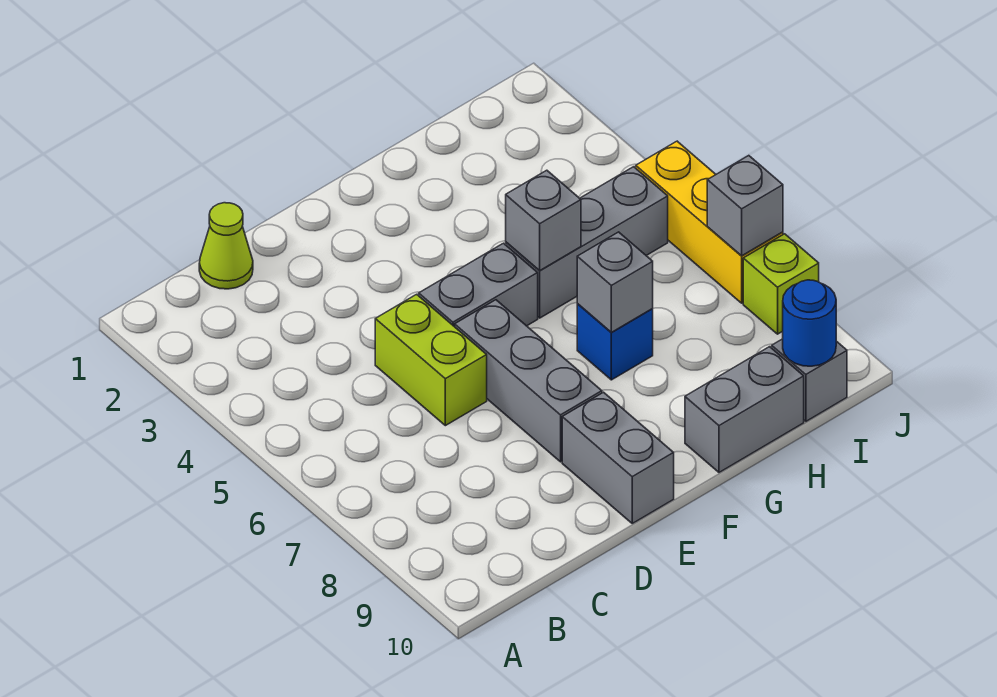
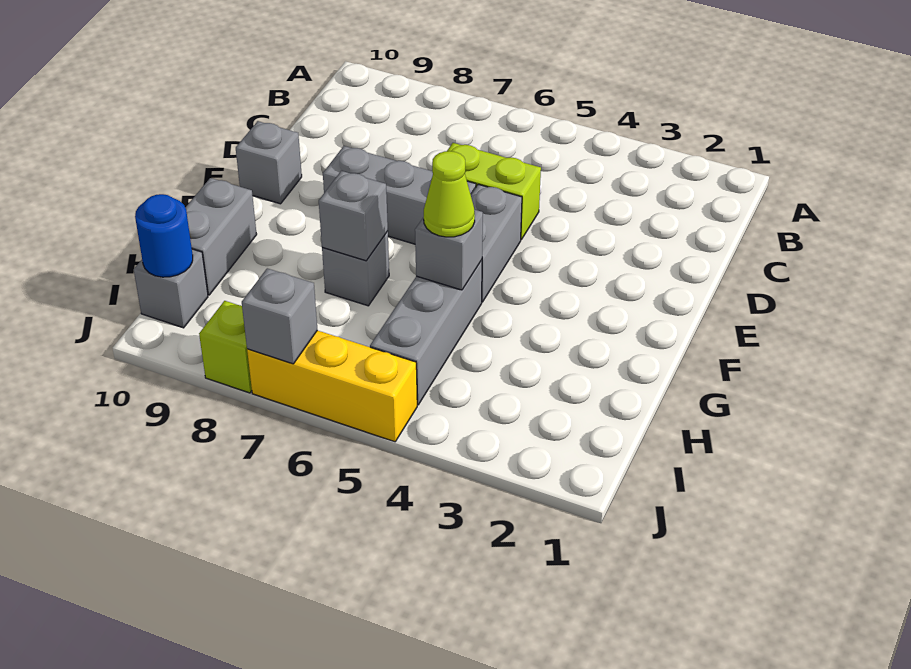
lime cone C1 level 1 -> lime cone G5 level 3
grey brick E9:E10 level 1 -> grey brick E10 level 1
blue brick G7 level 1 -> grey brick G7 level 1

